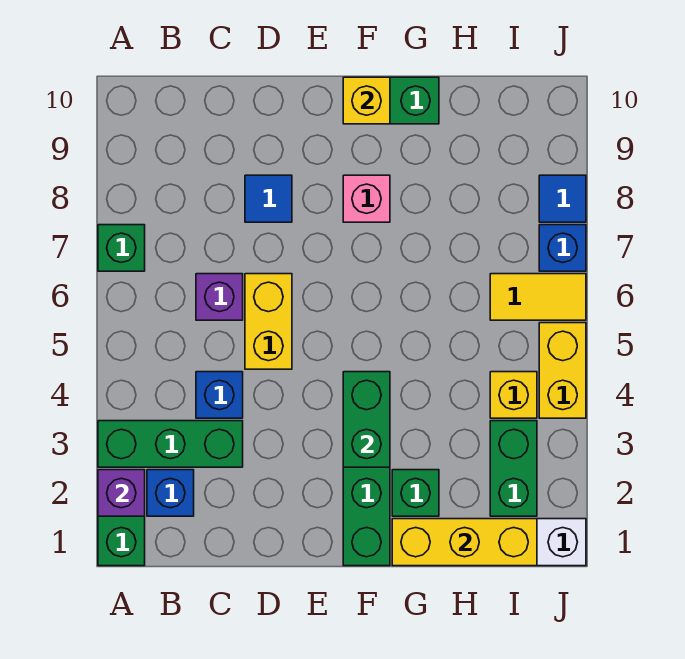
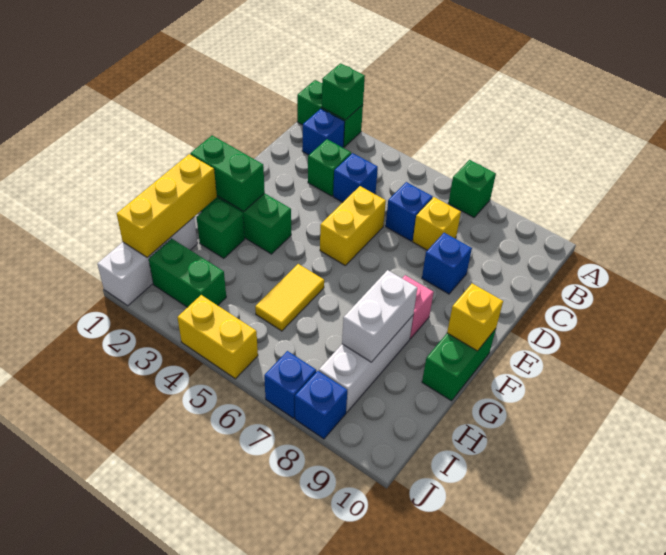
purple brick A2 level 2 -> green brick A2 level 2
green brick A3:C3 level 1 -> green brick C3 level 1
purple brick C6 level 1 -> blue brick C6 level 1
yellow brick D5:D6 level 1 -> yellow brick D5:E5 level 1
blue tile D8 level 1 -> blue brick D8 level 1
green brick F3:F4 level 2 -> green brick F1:F2 level 2
none -> white brick G8:I8 level 1
none -> white brick G8:H8 level 2
yellow brick I4 level 1 -> yellow brick C7 level 1
yellow tile I6:J6 level 1 -> yellow tile G5:H5 level 1
blue tile J8 level 1 -> blue brick J8 level 1

